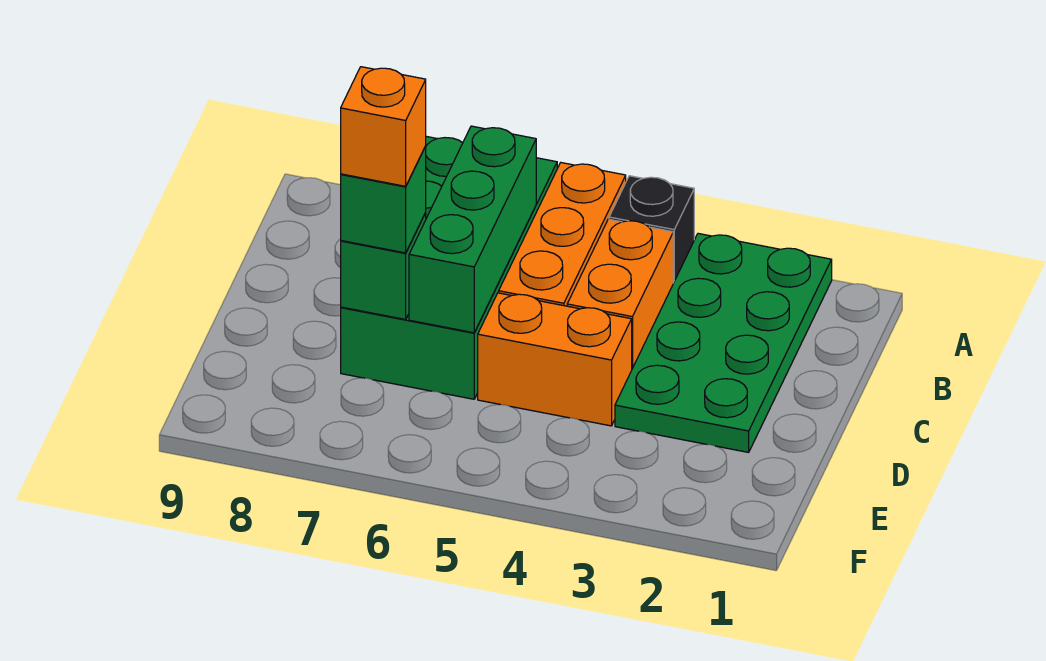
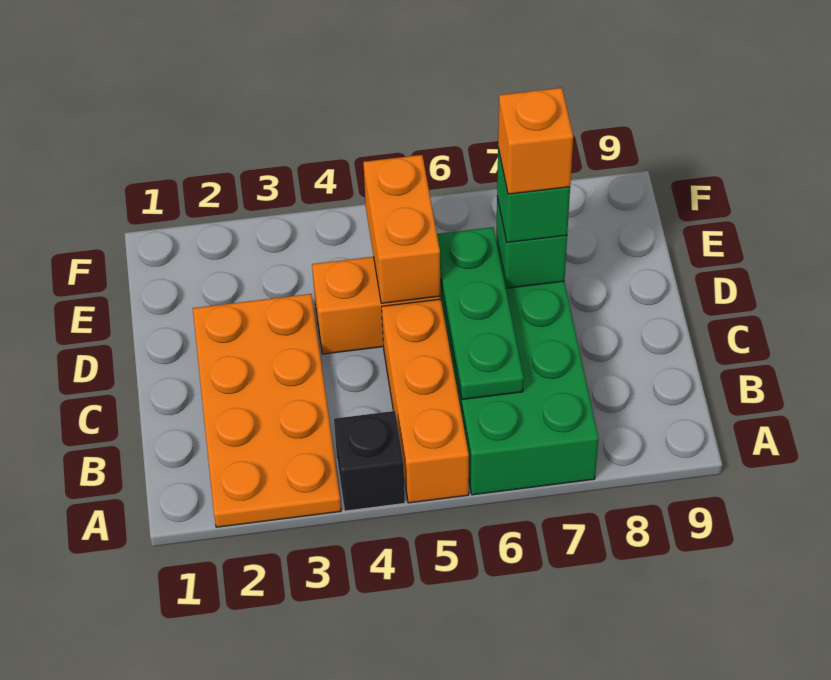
green plate A2:D3 level 1 -> orange plate A2:D3 level 1
orange brick B4:C4 level 1 -> orange brick D5:E5 level 2
green brick B6:D6 level 2 -> green plate B6:D6 level 2

